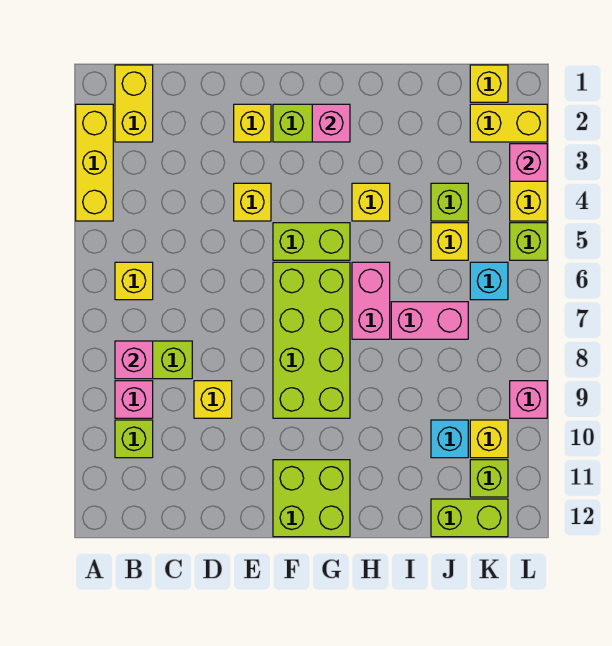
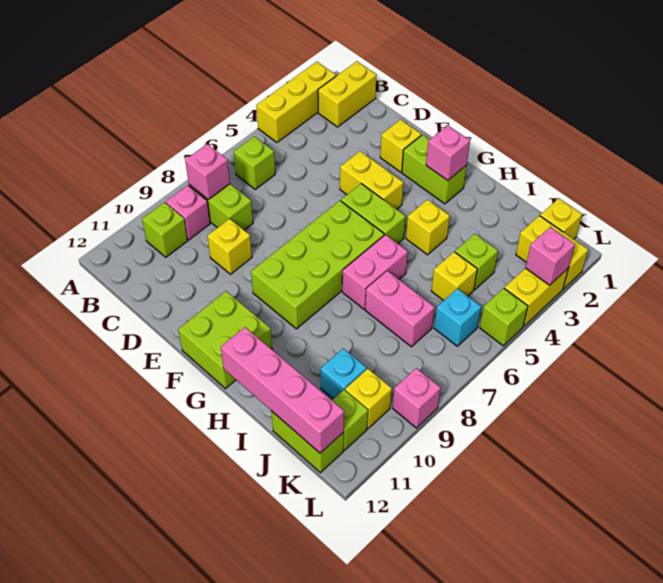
yellow brick B6 level 1 -> lime brick B6 level 1
yellow brick E4 level 1 -> yellow brick E4:F4 level 1
none -> pink brick H12:K12 level 2

